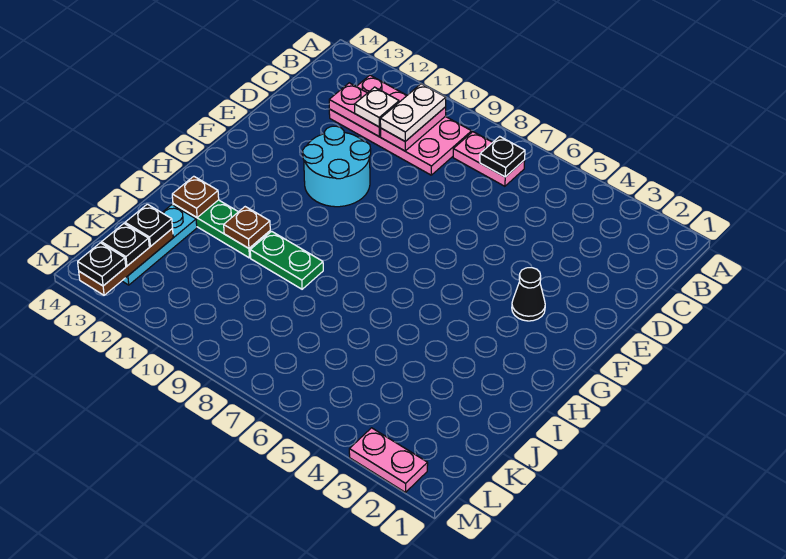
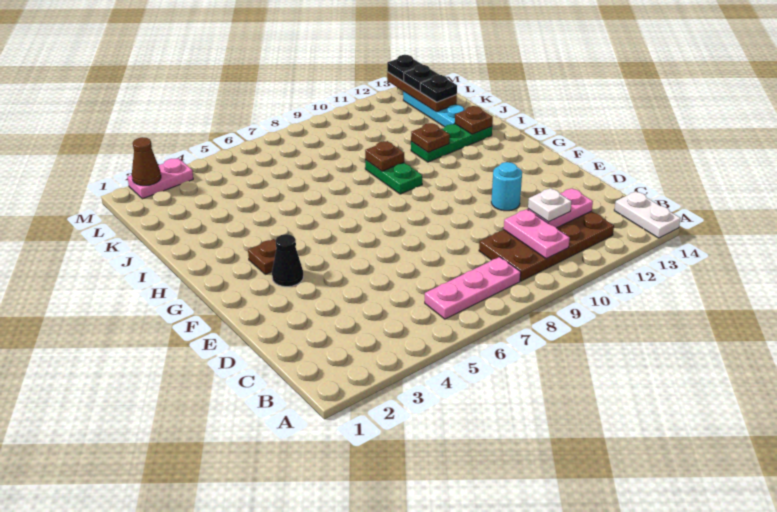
pink plate B7:B8 level 1 -> pink plate B6:B8 level 1
black plate B7 level 2 -> none
pink plate B9:C12 level 1 -> brown plate B9:C12 level 1
white plate B10:C10 level 3 -> white plate A14:B14 level 1
cyan round brick E10:F11 level 1 -> cyan round brick E11 level 1
none -> brown plate G3 level 1
green plate I9:I10 level 1 -> green plate H9:I9 level 1
none -> brown plate I9 level 2
none -> brown cone M2 level 2

